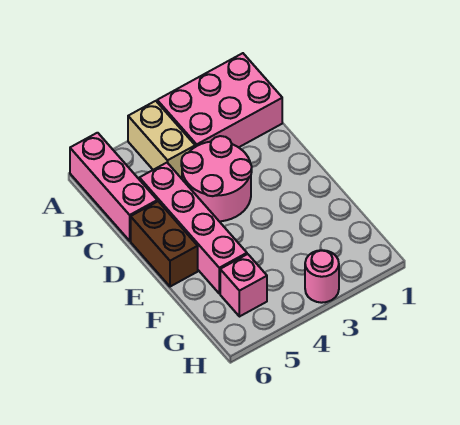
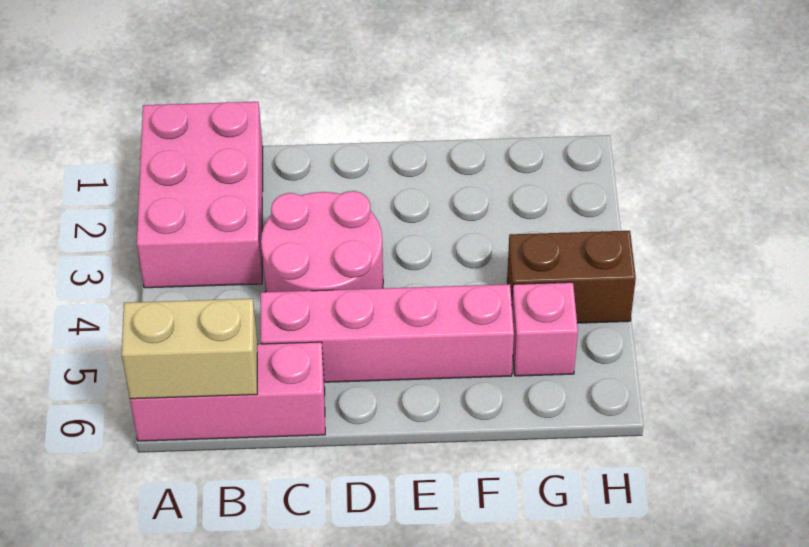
tan brick A4:B4 level 1 -> tan brick A6:B6 level 2
brown brick D6:E6 level 1 -> brown brick G4:H4 level 1
pink round brick H3 level 1 -> none

